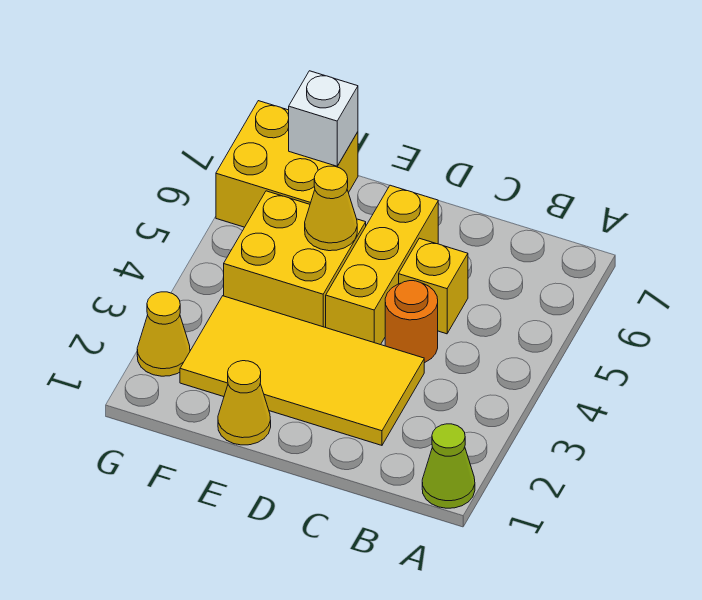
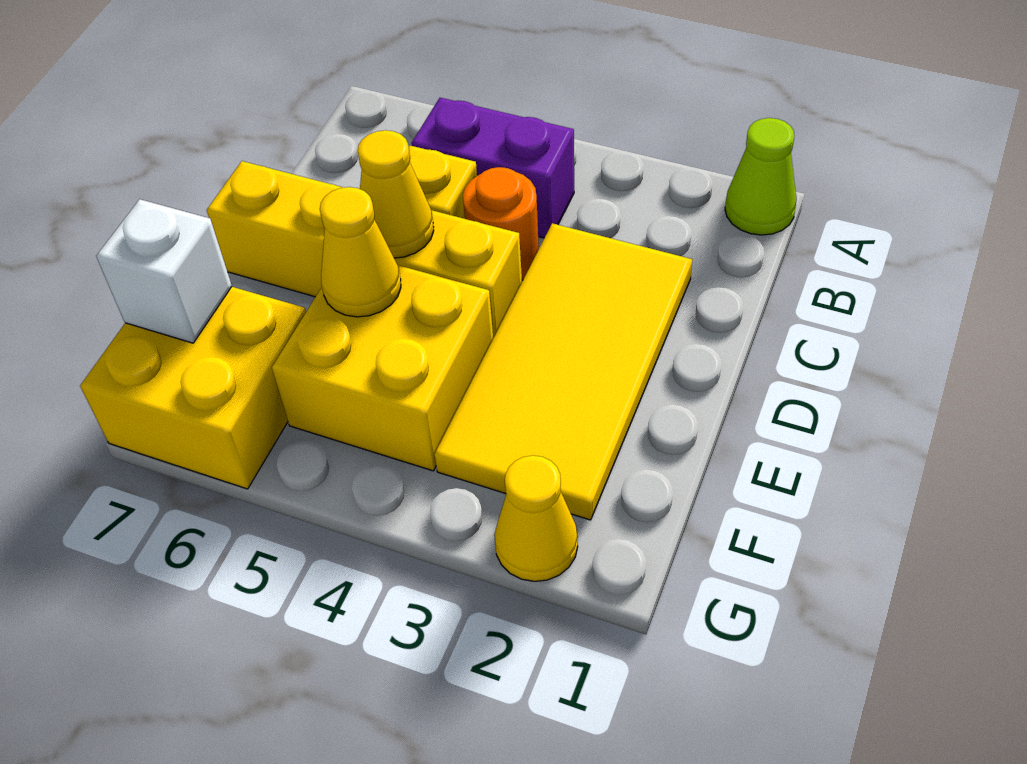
none -> purple brick B4:B5 level 1
yellow brick D4:D6 level 1 -> yellow brick D4:D7 level 1
yellow cone E1 level 1 -> yellow cone D5 level 2

